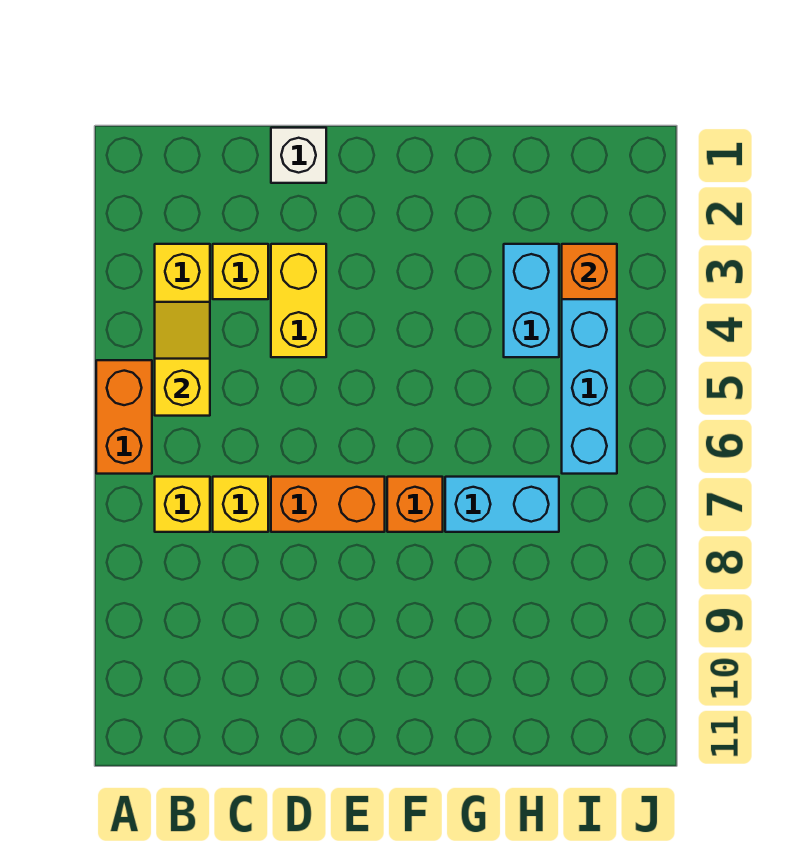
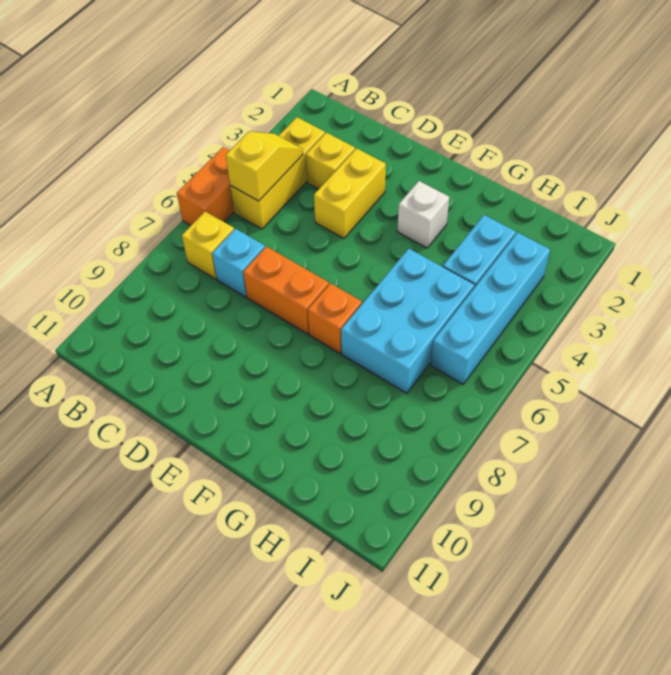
yellow brick C7 level 1 -> cyan brick C7 level 1
white brick D1 level 1 -> white brick F3 level 1
cyan brick G7:H7 level 1 -> cyan brick G5:H7 level 1
orange brick I3 level 2 -> none

